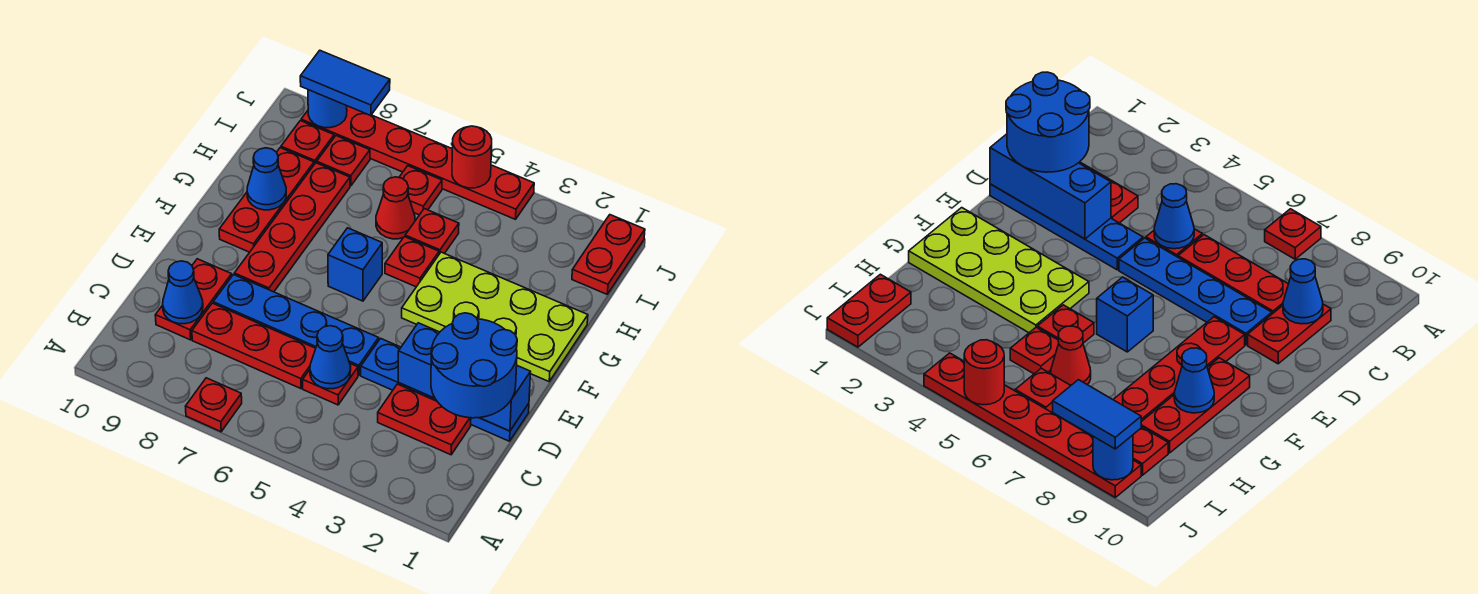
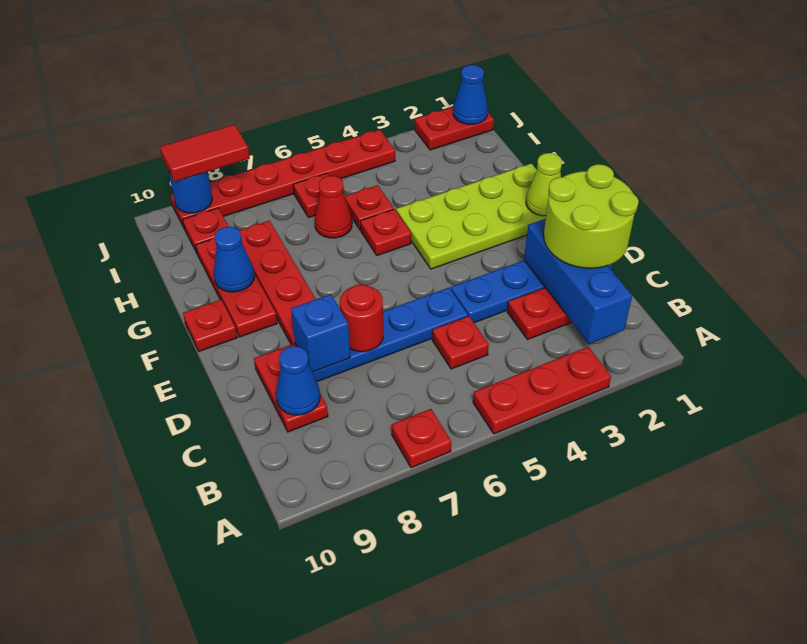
blue round brick C1:D2 level 3 -> lime round brick C1:D2 level 3
blue cone C5 level 2 -> blue cone J1 level 2
red plate C6:C8 level 1 -> red plate A3:A5 level 1
blue brick D1:D3 level 2 -> blue brick B2:D2 level 2
none -> lime cone F1 level 2
blue brick F6 level 1 -> blue brick D8 level 2
red plate I1:J1 level 1 -> red plate J1:J2 level 1
red plate I8 level 1 -> red plate F10 level 1
red round brick J5 level 2 -> red round brick D7 level 2
blue tile J8:J9 level 3 -> red tile J8:J9 level 3

